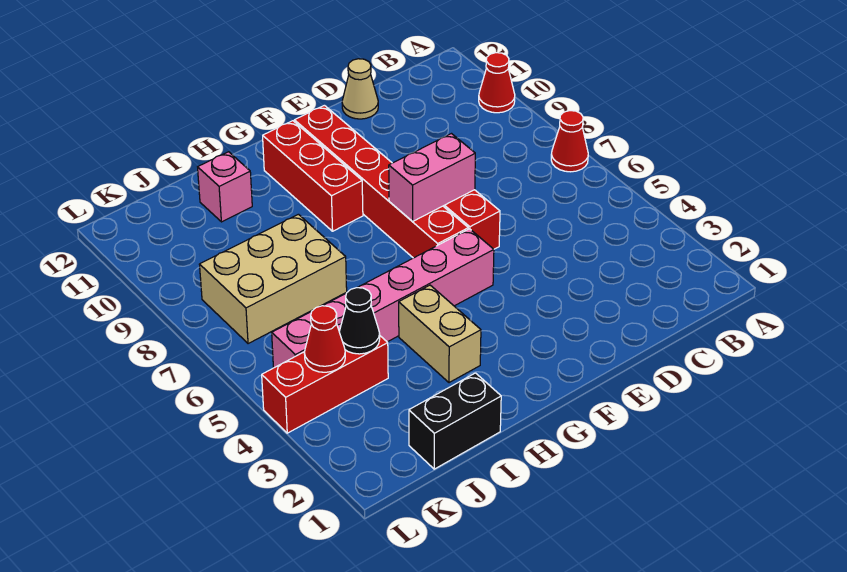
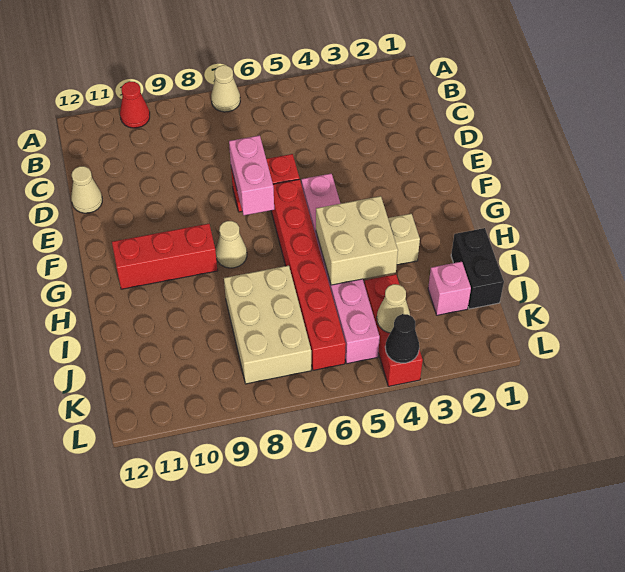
red cone A7 level 1 -> tan cone A7 level 1
red brick F6:F11 level 1 -> red brick F6:K6 level 1
none -> tan cone G8 level 1
none -> tan brick H4:I5 level 2
pink brick I11 level 1 -> pink brick J2 level 1
black cone J4 level 2 -> black cone L4 level 2
red cone K4 level 2 -> tan cone K4 level 2

